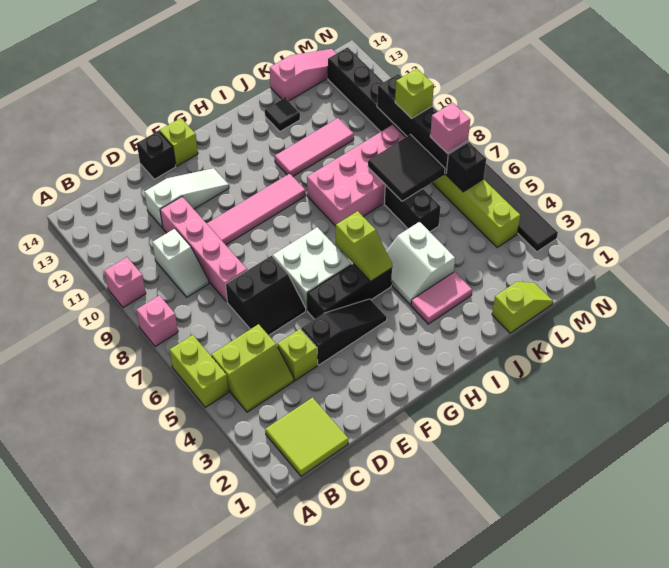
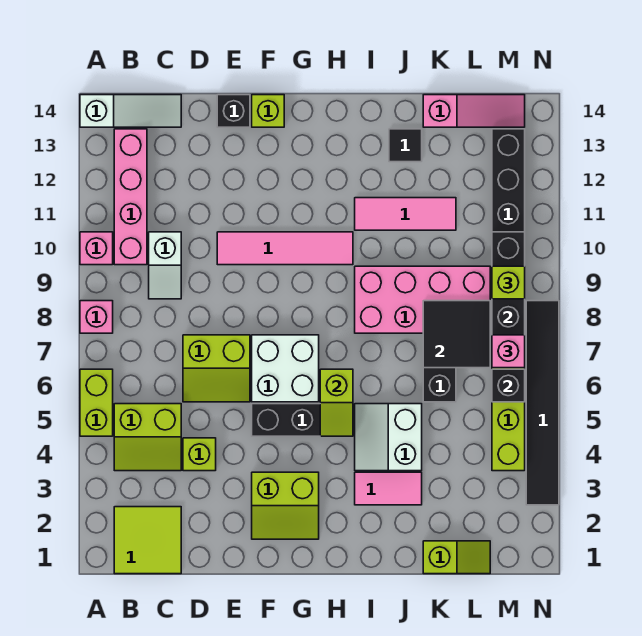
black slope D6:E7 level 1 top 7 -> lime slope D6:E7 level 1 top 7
pink brick D8:D11 level 1 -> pink brick B10:B13 level 1
white slope D12:F12 level 1 top D -> white slope A14:C14 level 1 top A
black slope E4:G4 level 1 top E -> none
none -> lime slope F2:G3 level 1 top 3

